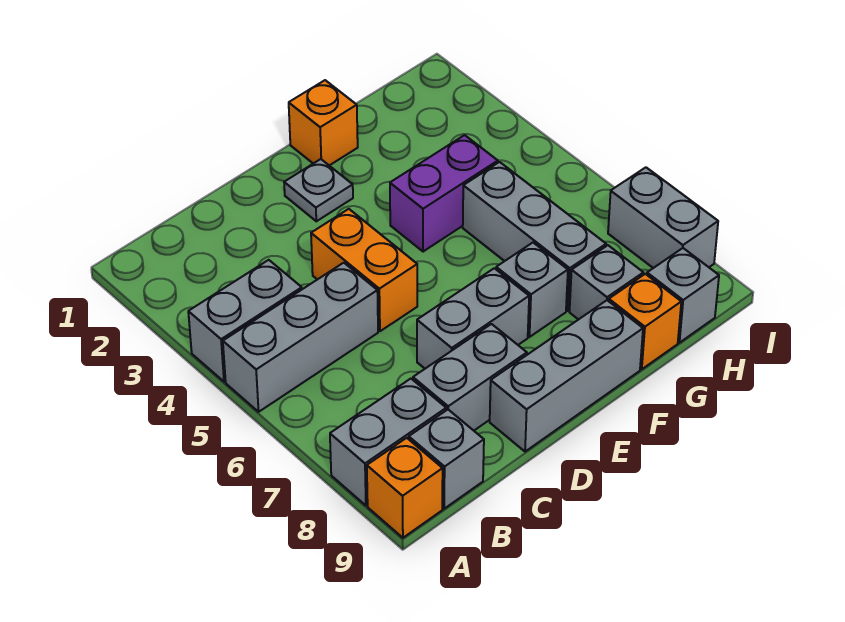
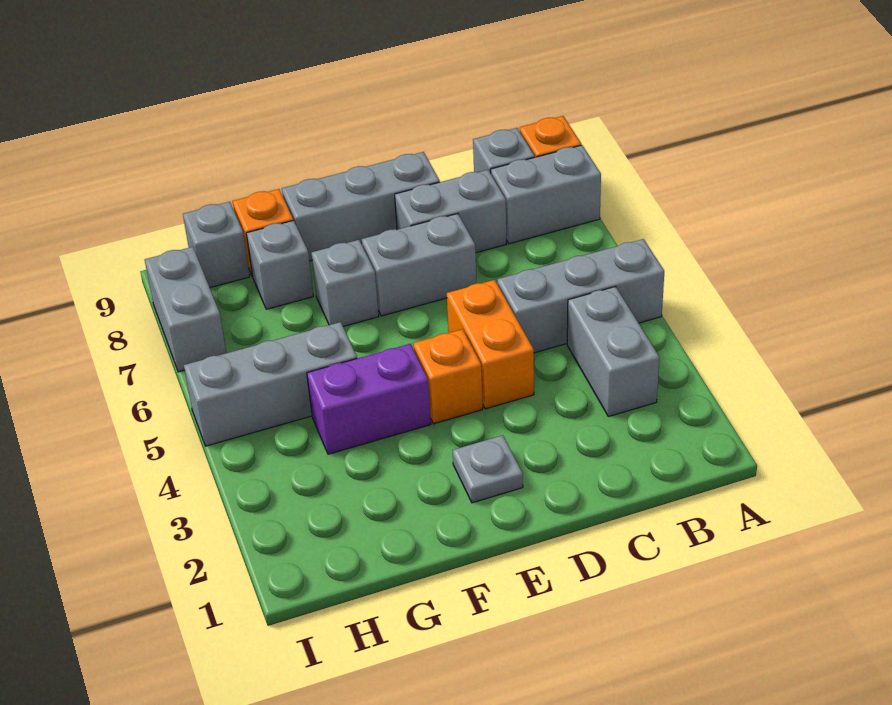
grey brick A4:B4 level 1 -> grey brick B3:B4 level 1
orange brick F1 level 1 -> orange brick E4 level 1
grey brick G5:G7 level 1 -> grey brick G5:I5 level 1

